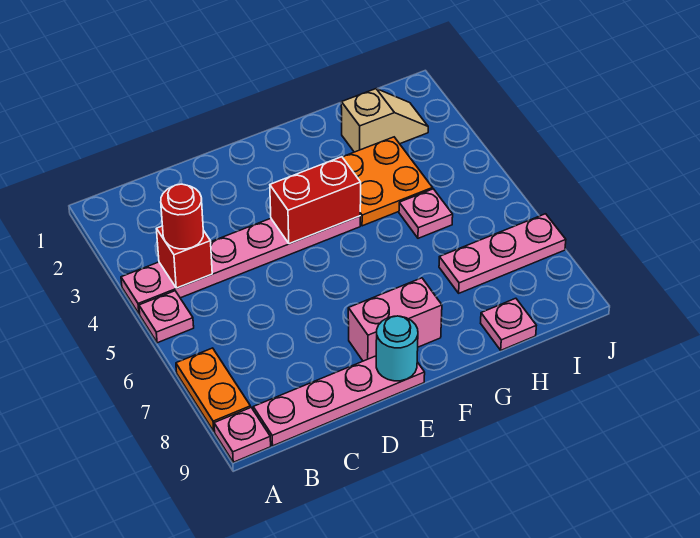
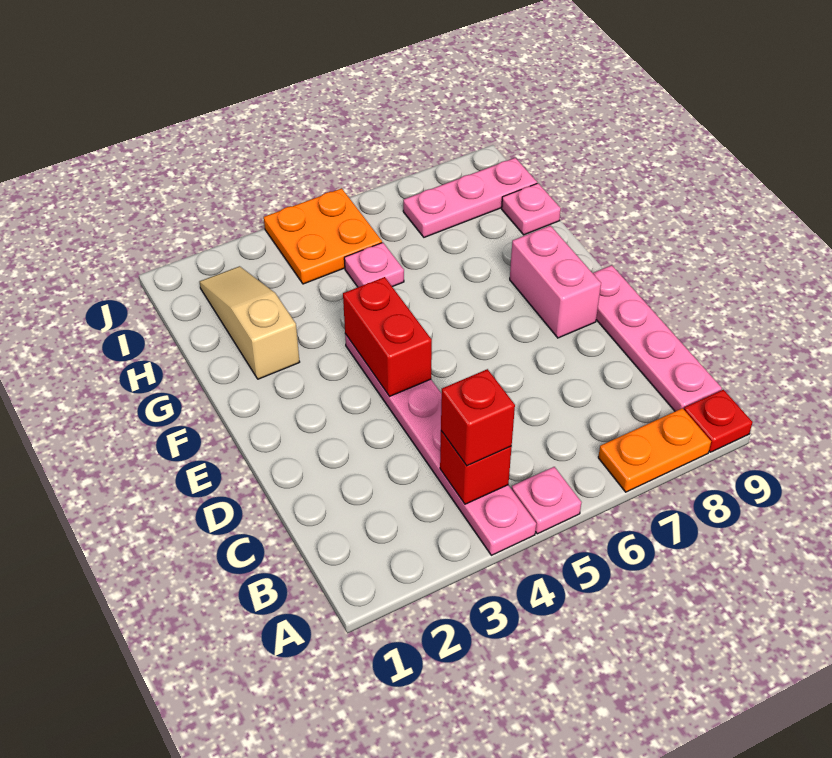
pink plate A9 level 1 -> red plate A9 level 1
red round brick B4 level 3 -> red brick B4 level 3
cyan round brick E9 level 2 -> none
orange plate G3:H4 level 1 -> orange plate I4:J5 level 1
tan slope H2:I2 level 1 top H -> tan slope G2:I2 level 1 top G
pink plate H7:J7 level 1 -> pink plate I7:I9 level 1

